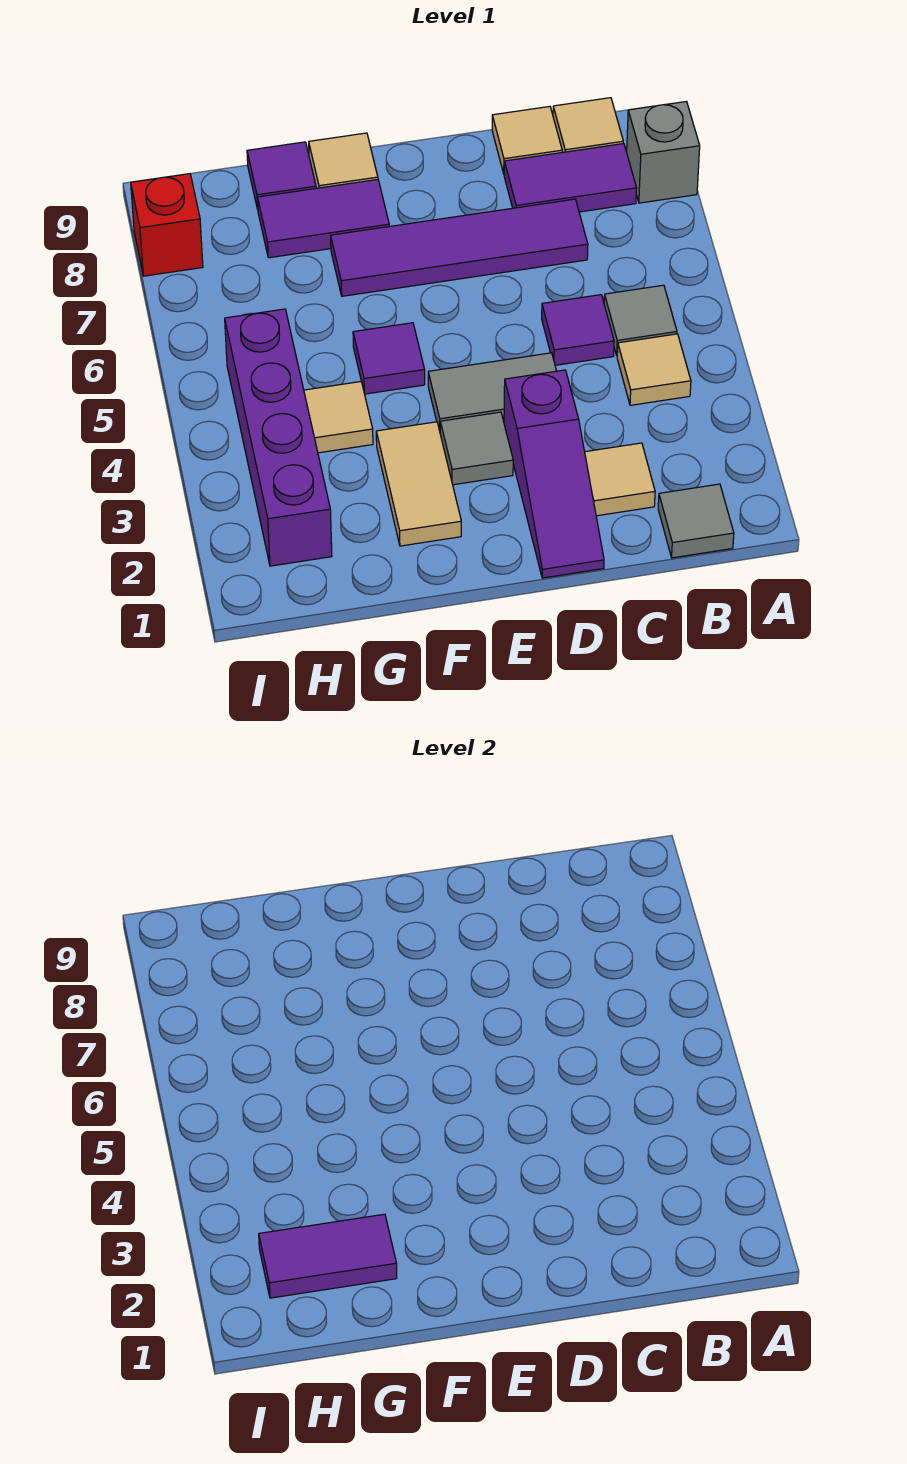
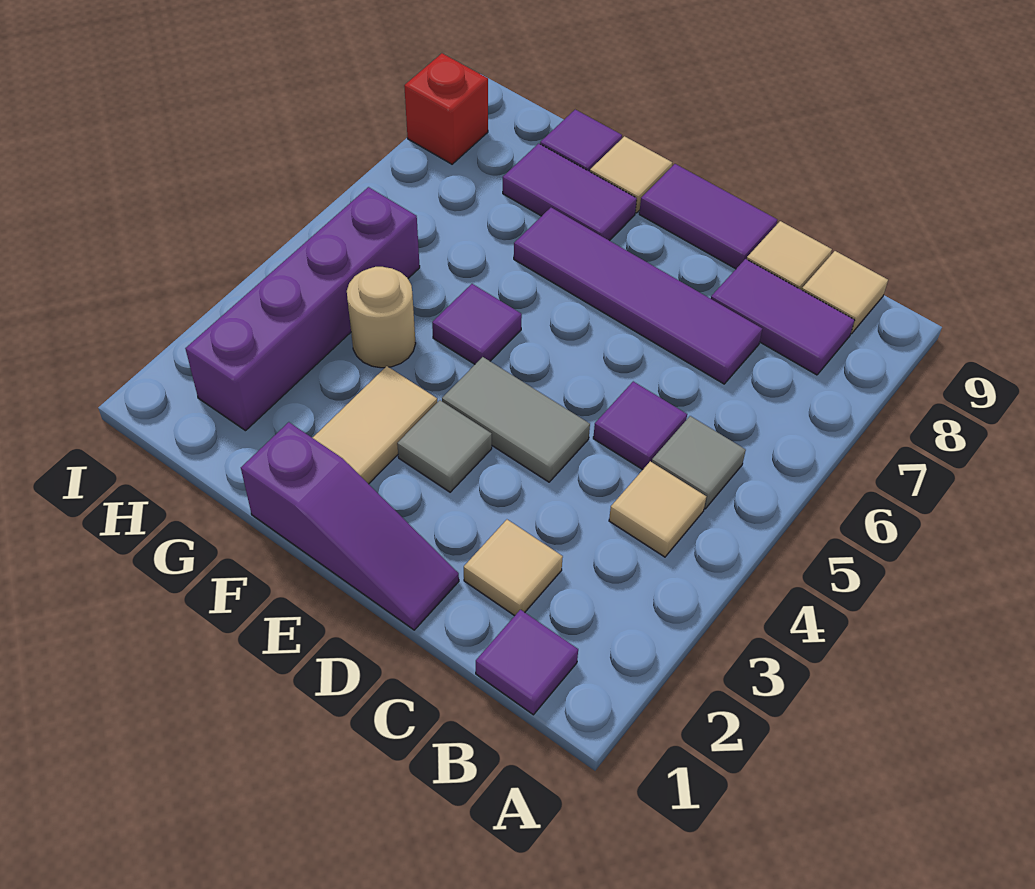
grey brick A8 level 1 -> none
grey tile B1 level 1 -> purple tile B1 level 1
purple slope D1:D3 level 1 top 3 -> purple slope D1:F1 level 1 top F
purple tile G2:H2 level 2 -> purple tile D9:E9 level 1
tan tile G4 level 1 -> tan round brick G4 level 1

